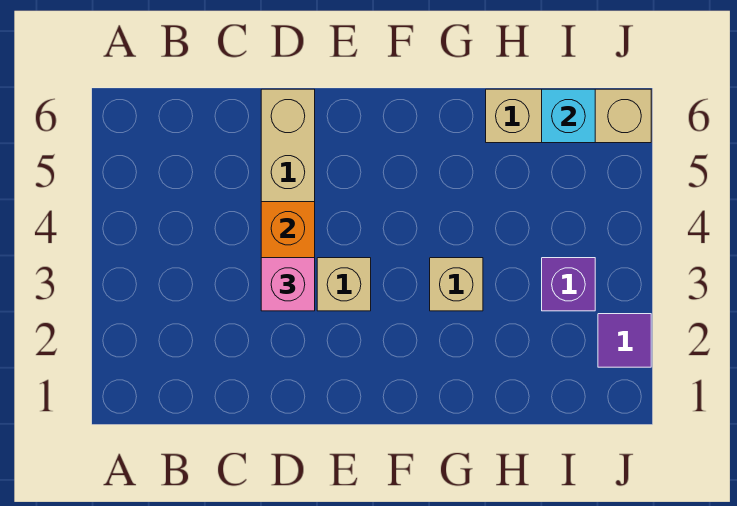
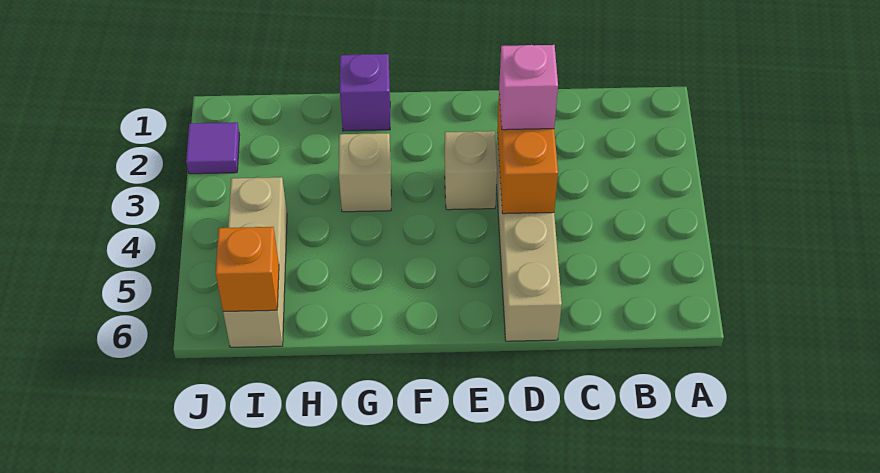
tan brick H6:J6 level 1 -> tan brick I4:I6 level 1
purple brick I3 level 1 -> purple brick G1 level 1
cyan brick I6 level 2 -> orange brick I6 level 2

